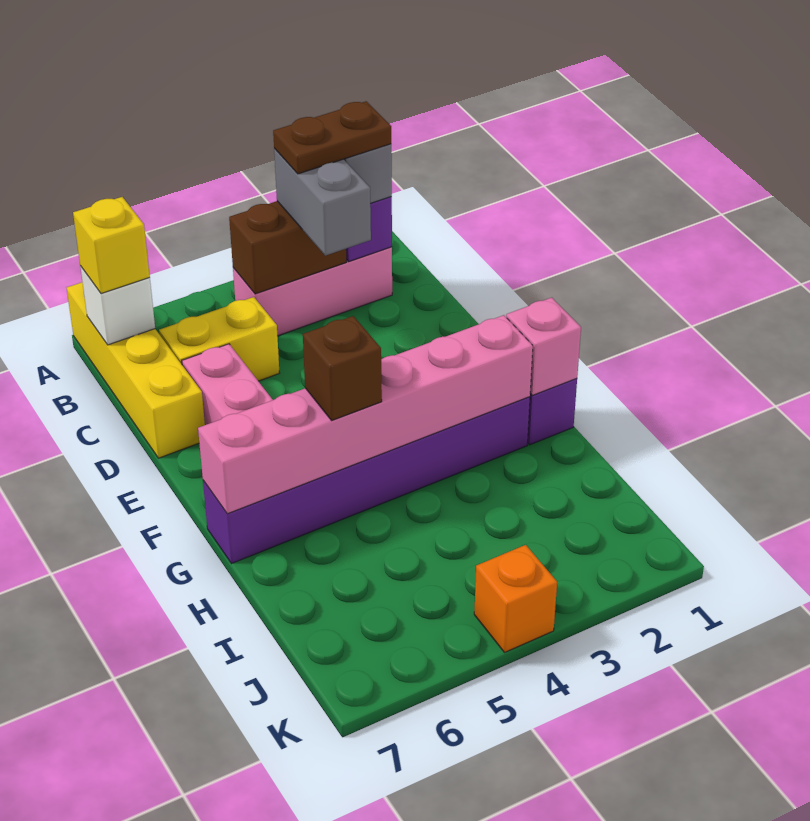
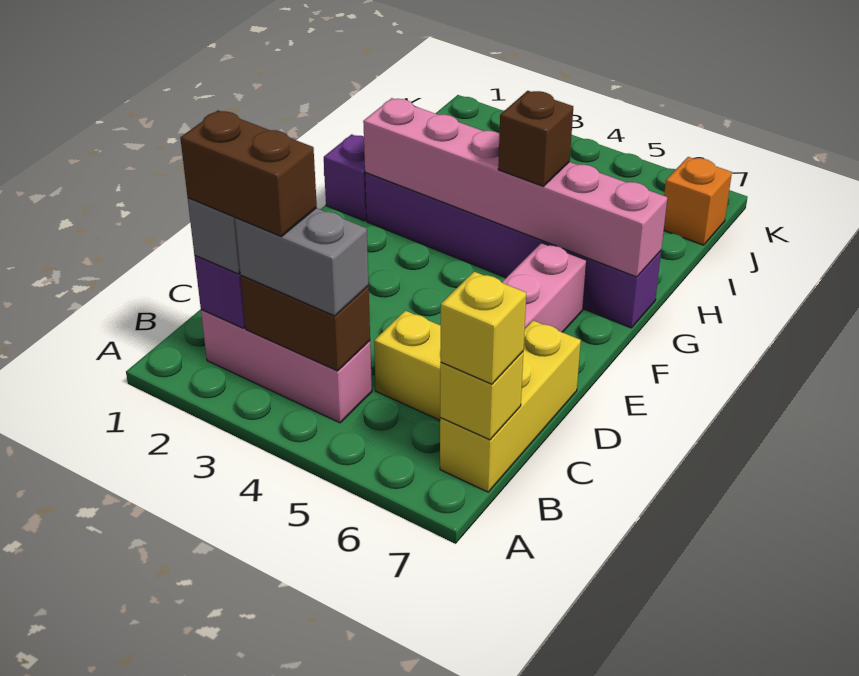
yellow brick A7:D7 level 1 -> yellow brick B7:D7 level 1
brown plate B2:B3 level 4 -> brown brick B2:B3 level 4
grey brick B3:C3 level 3 -> grey brick B3:B4 level 3
white brick B7 level 2 -> yellow brick B7 level 2
pink brick G1 level 2 -> none
orange brick K4 level 1 -> orange brick J7 level 1

